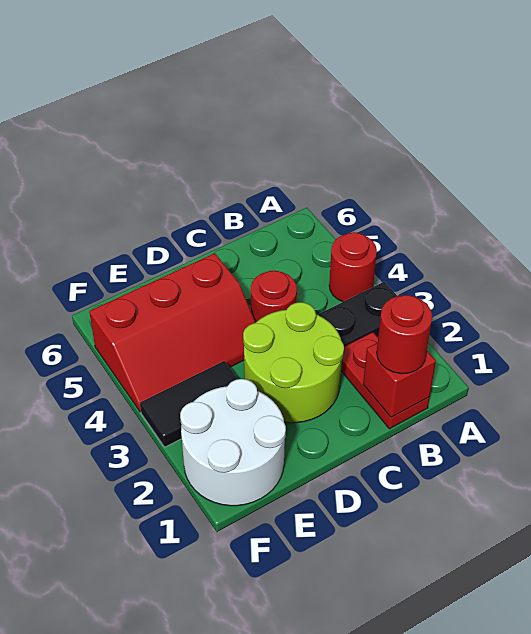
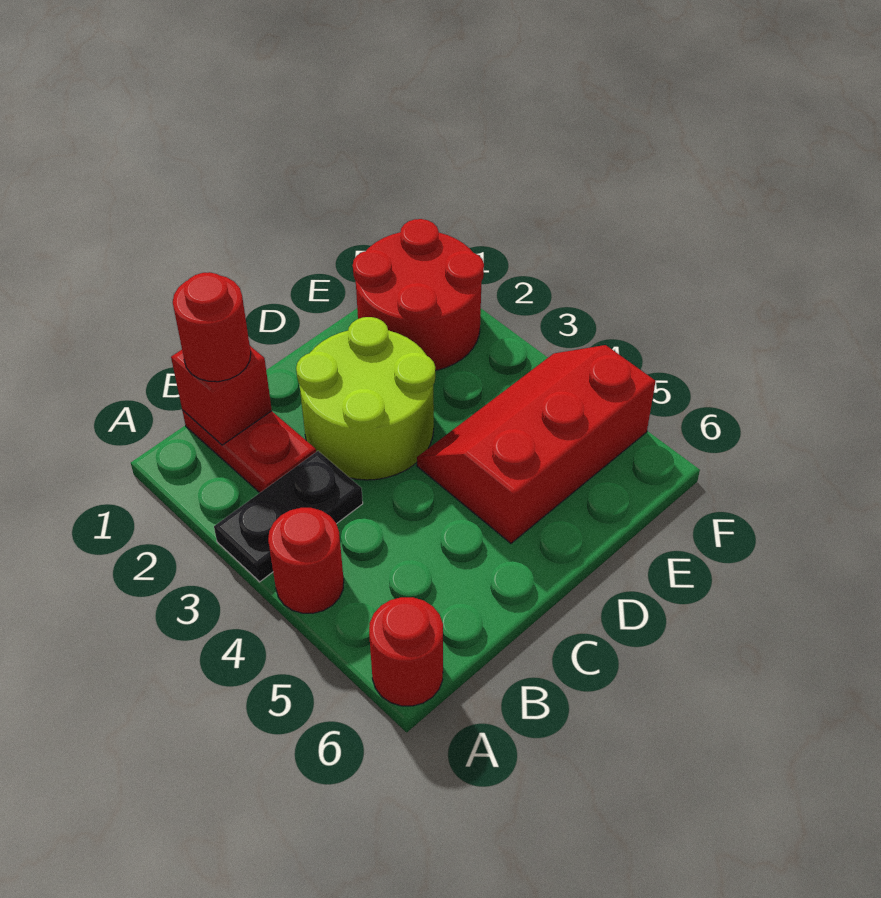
red round brick C4 level 1 -> red round brick A6 level 1
white round brick E1:F2 level 1 -> red round brick E1:F2 level 1
black tile E3:F3 level 1 -> none

